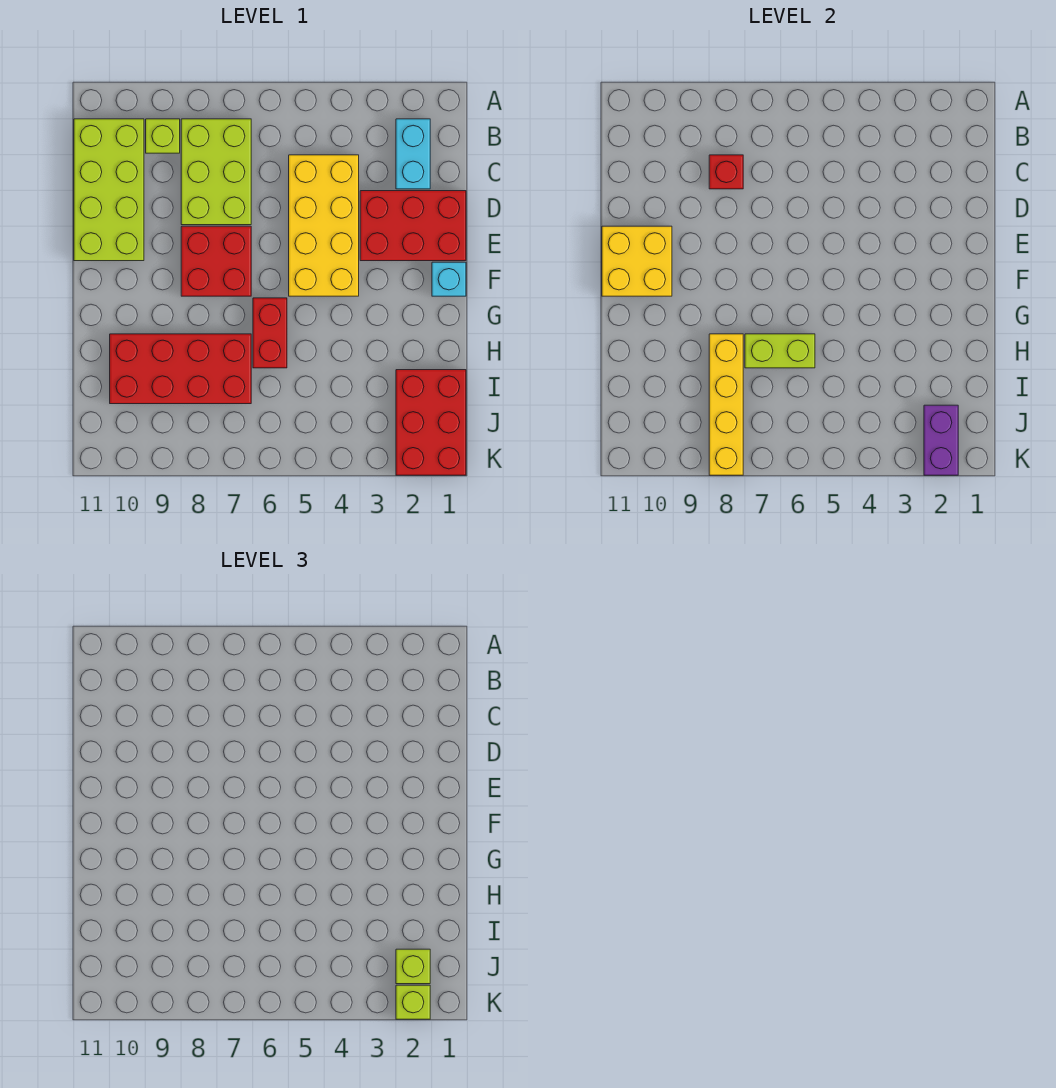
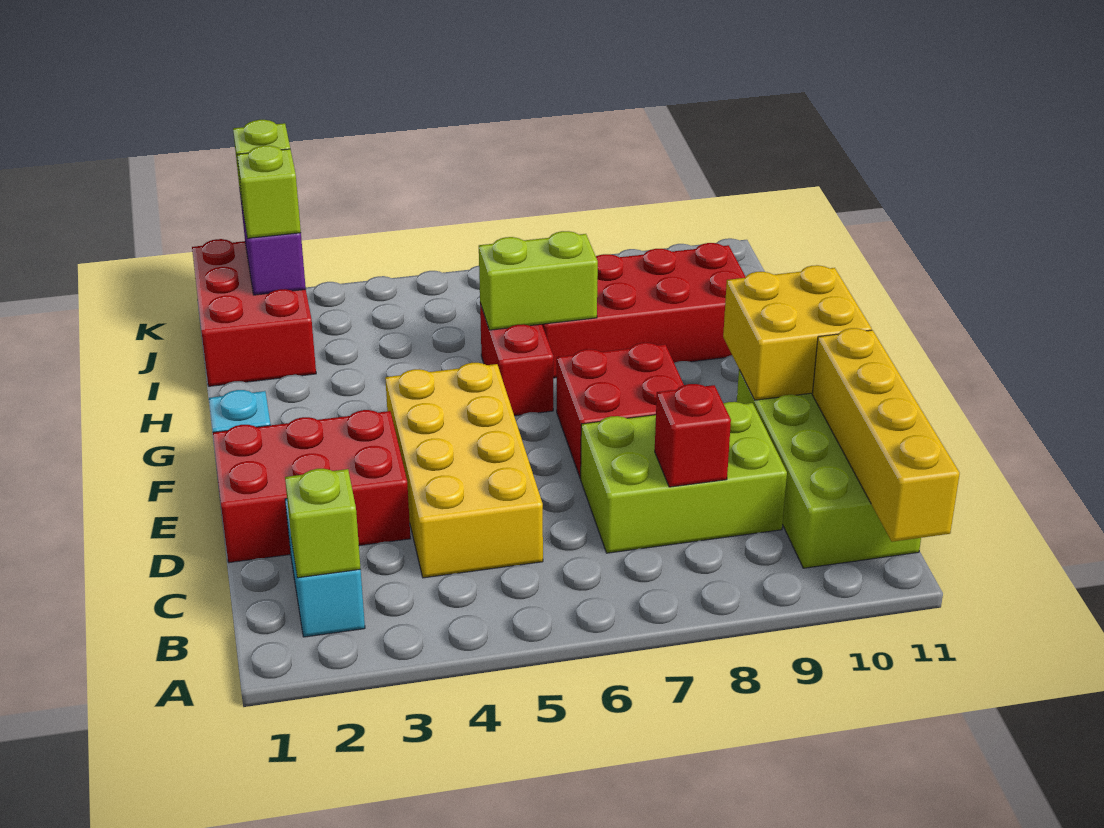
lime brick B7:D8 level 1 -> lime brick C7:D9 level 1
lime brick B9 level 1 -> lime brick B2 level 2
yellow brick H8:K8 level 2 -> yellow brick A11:D11 level 2

